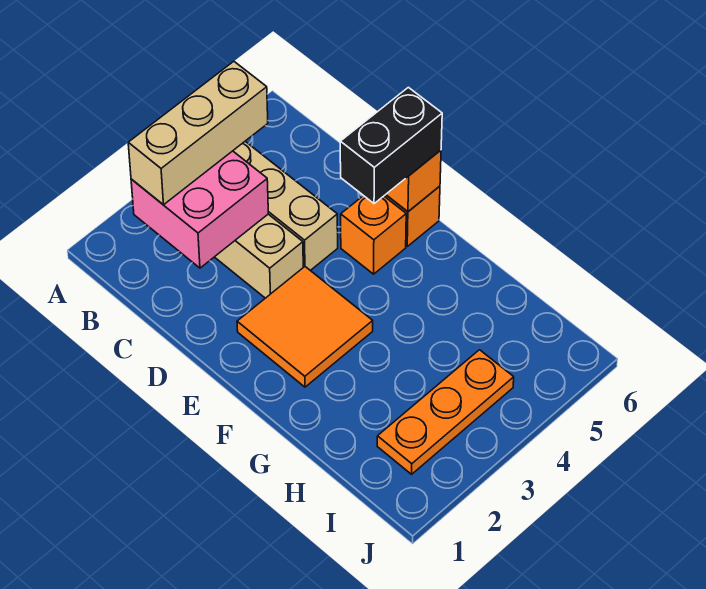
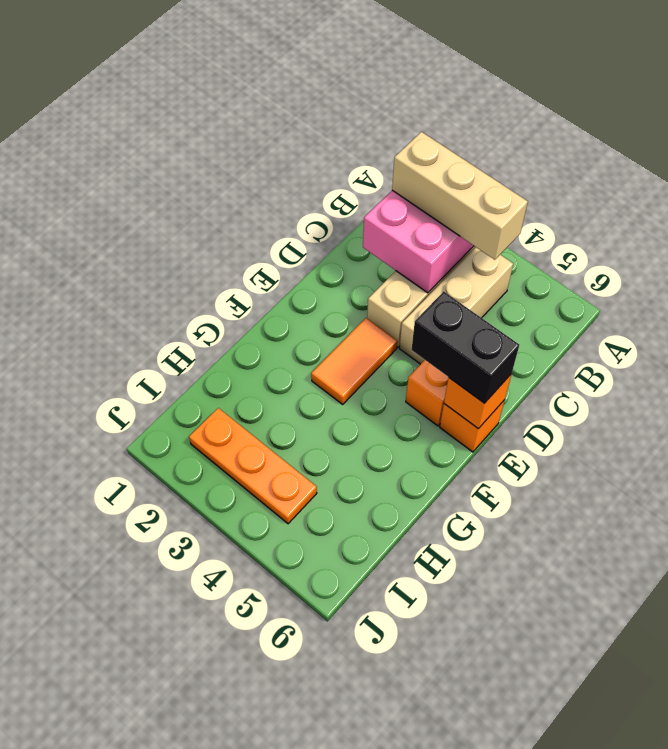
orange tile E2:F3 level 1 -> orange tile E3:F3 level 1

